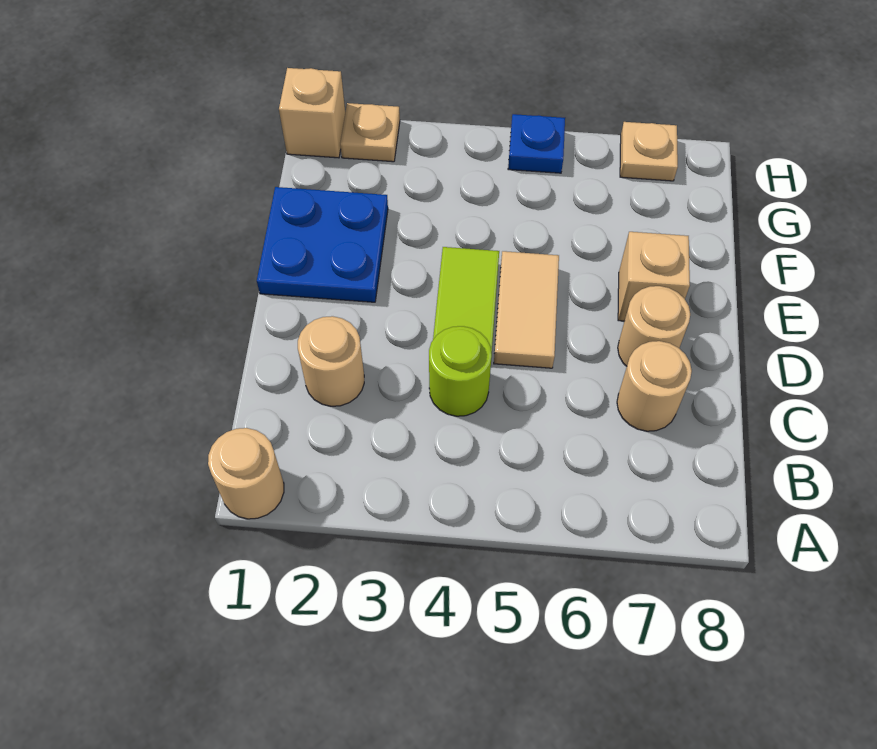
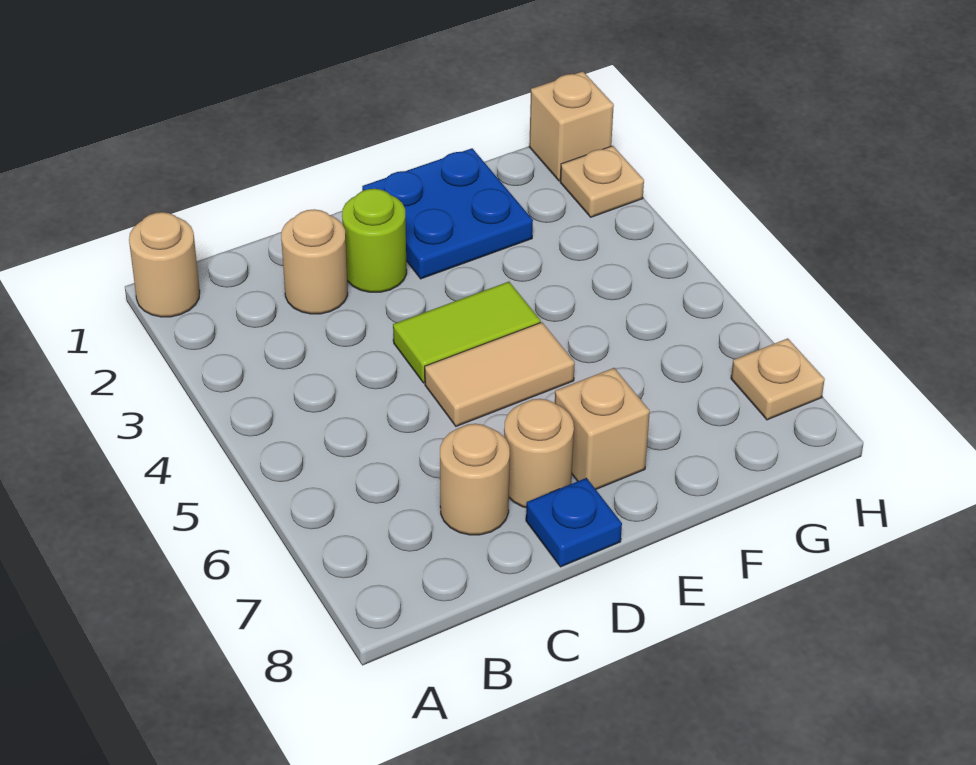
lime round brick C4 level 1 -> lime round brick D2 level 1
blue plate H5 level 1 -> blue plate D8 level 1

